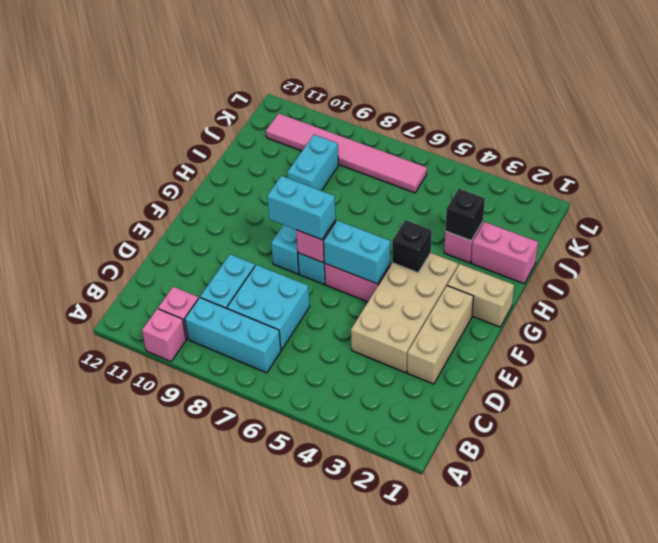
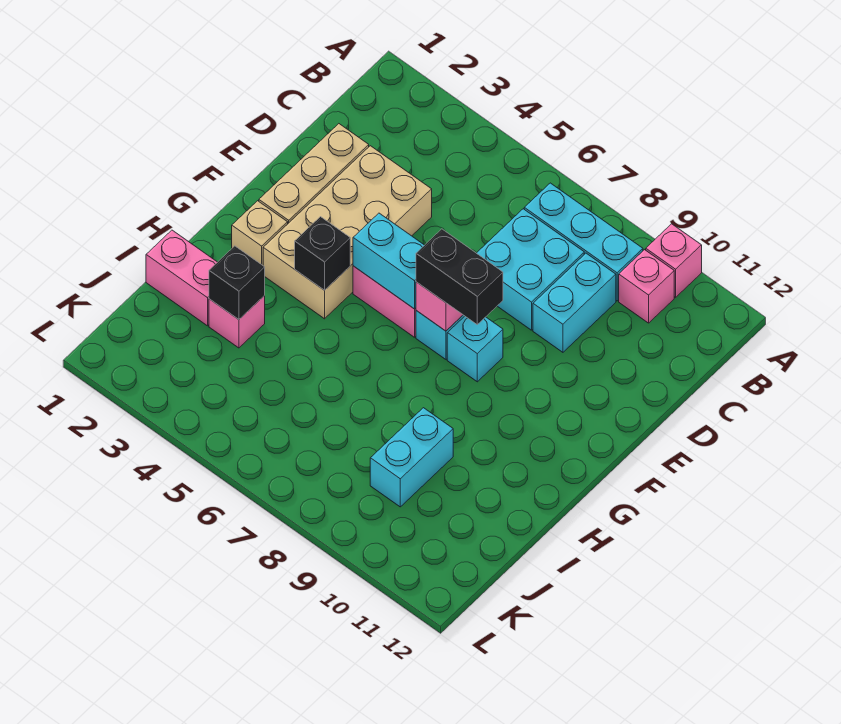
cyan brick F7:F8 level 3 -> black brick F7:F8 level 3
tan brick G1:G2 level 1 -> tan brick G2 level 1
pink tile K6:K11 level 1 -> none

